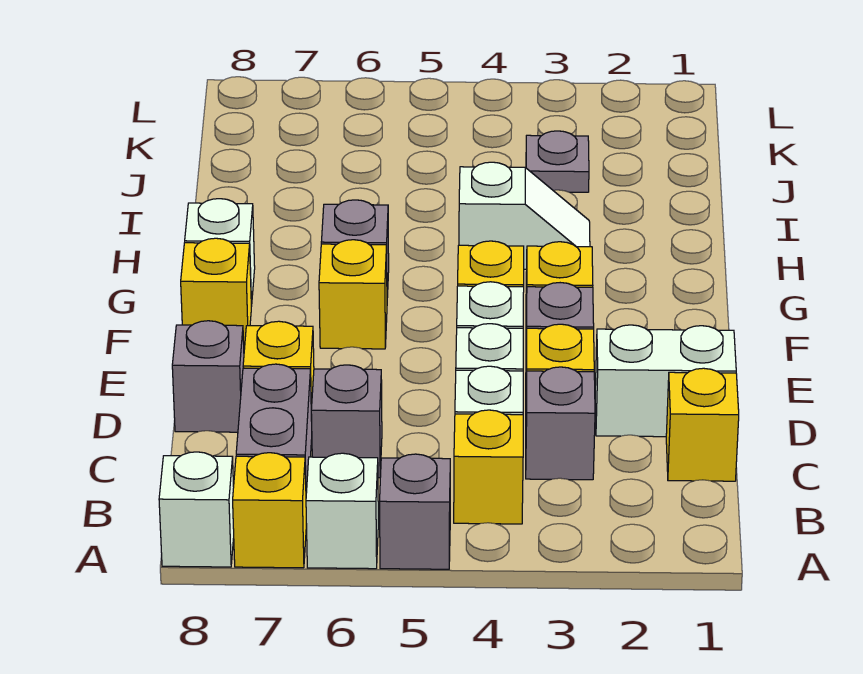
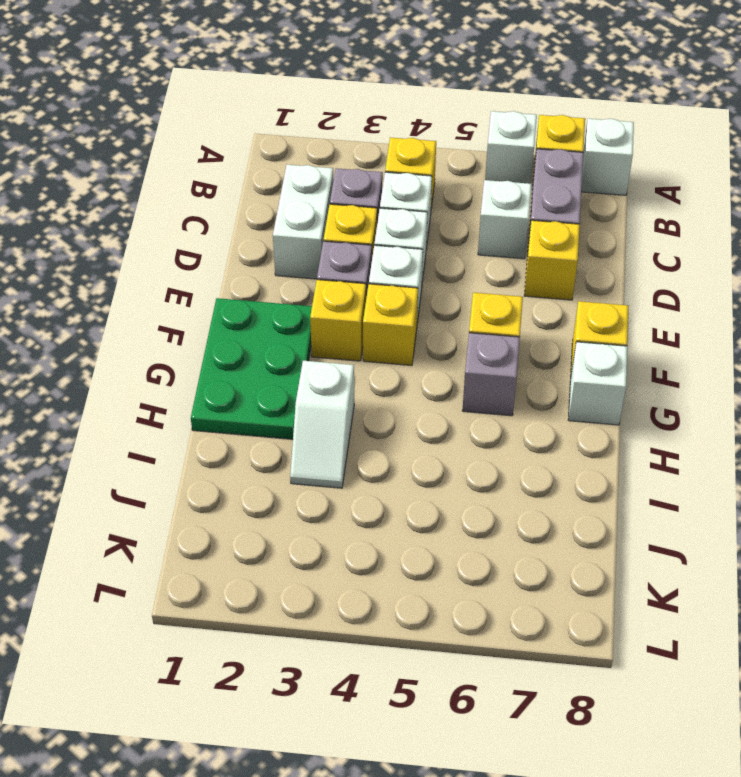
grey brick A5 level 1 -> none
yellow brick C1 level 1 -> none
grey brick C6 level 1 -> white brick C6 level 1
white brick D1:D2 level 1 -> white brick C2:D2 level 1
grey brick D8 level 1 -> none
none -> green plate F1:H2 level 1
white slope H3:H4 level 1 top 4 -> white slope H3:I3 level 1 top H
grey plate J3 level 1 -> none

